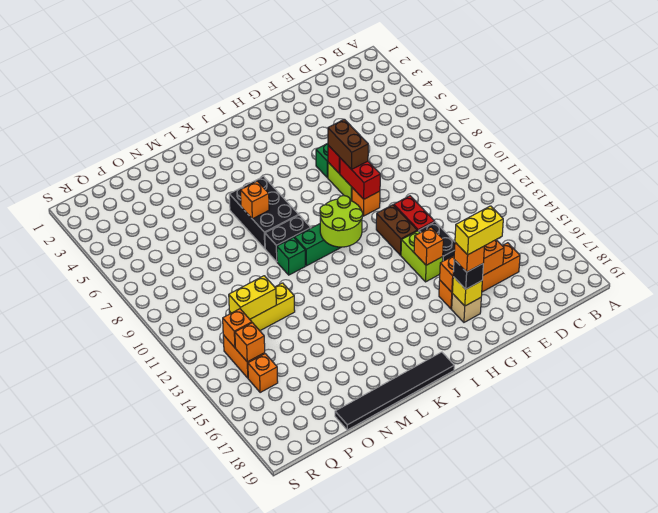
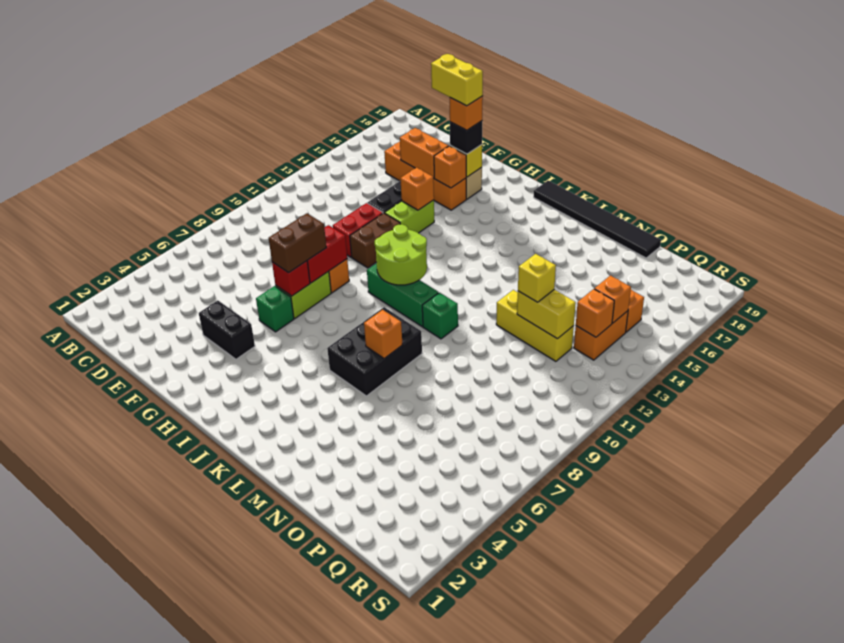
black brick K9:L9 level 1 -> black brick F4:G4 level 1
none -> yellow brick O12 level 3

